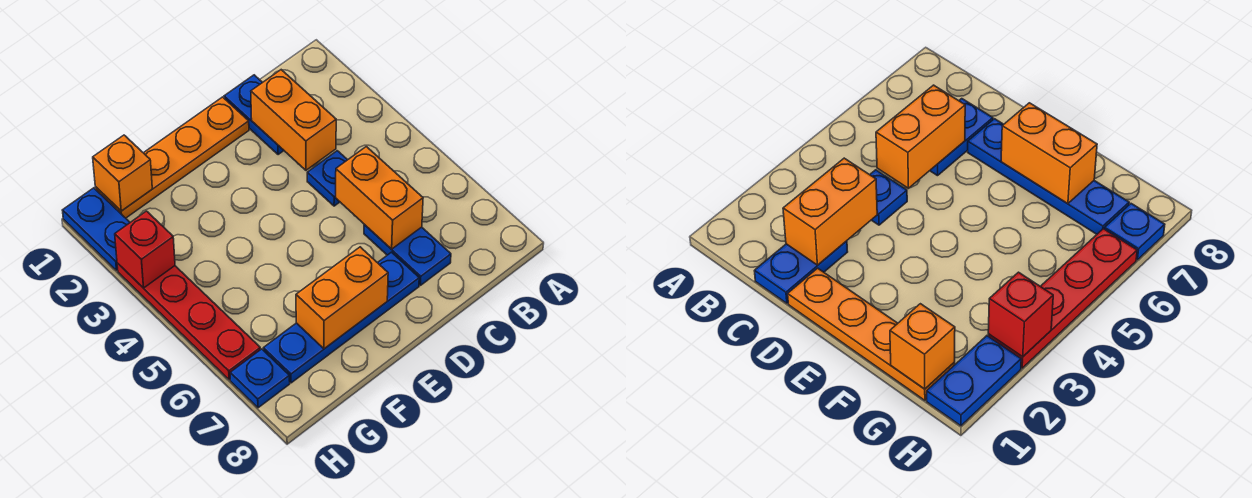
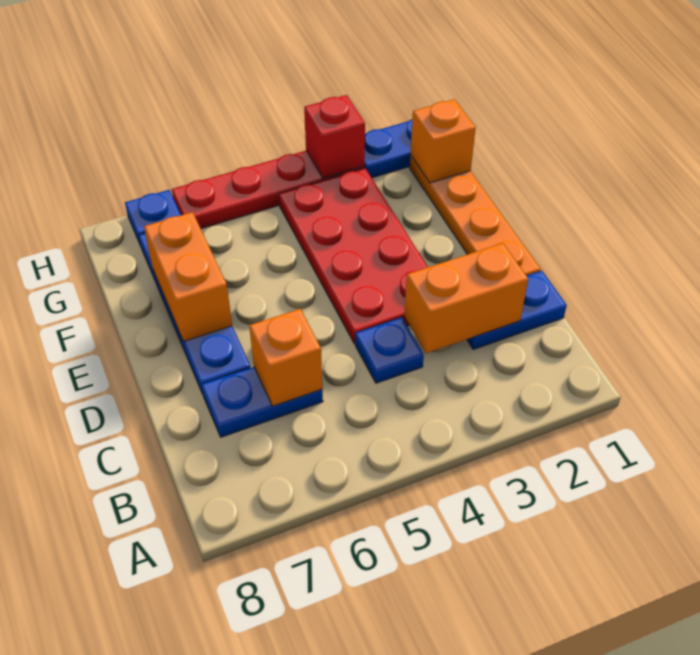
orange brick C5:C6 level 2 -> orange brick C6 level 2
none -> red plate D3:G4 level 1

